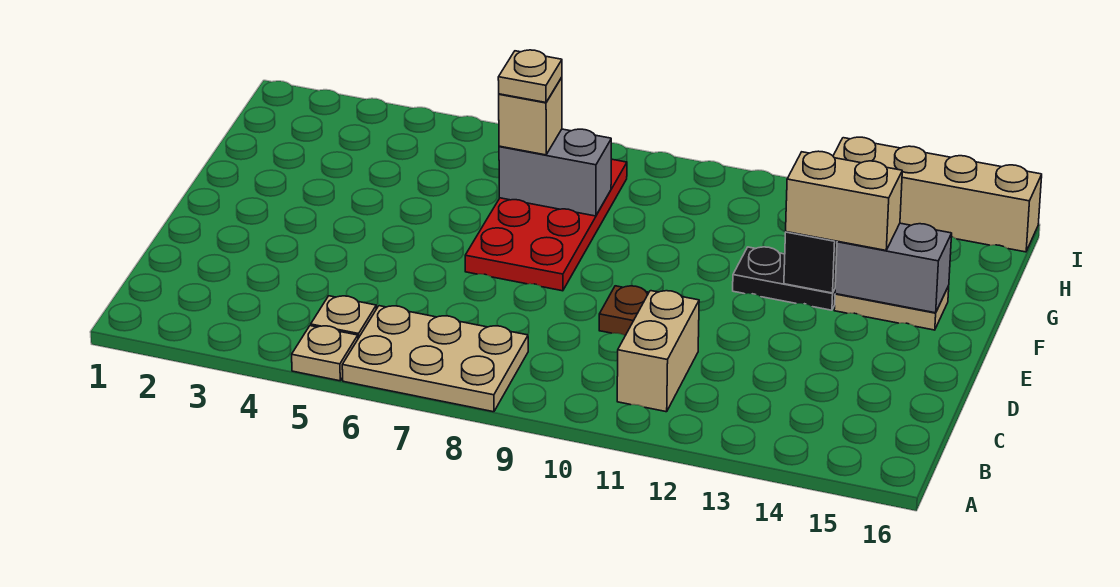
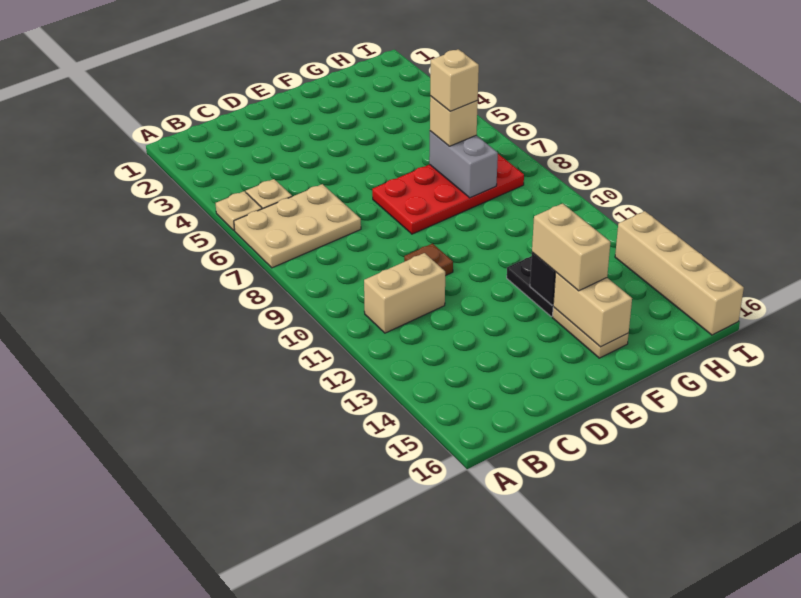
tan plate A6:B8 level 1 -> tan plate A6:C7 level 1
grey brick F14:F15 level 2 -> tan brick F14:F15 level 2
tan plate G7 level 4 -> tan brick G7 level 4

